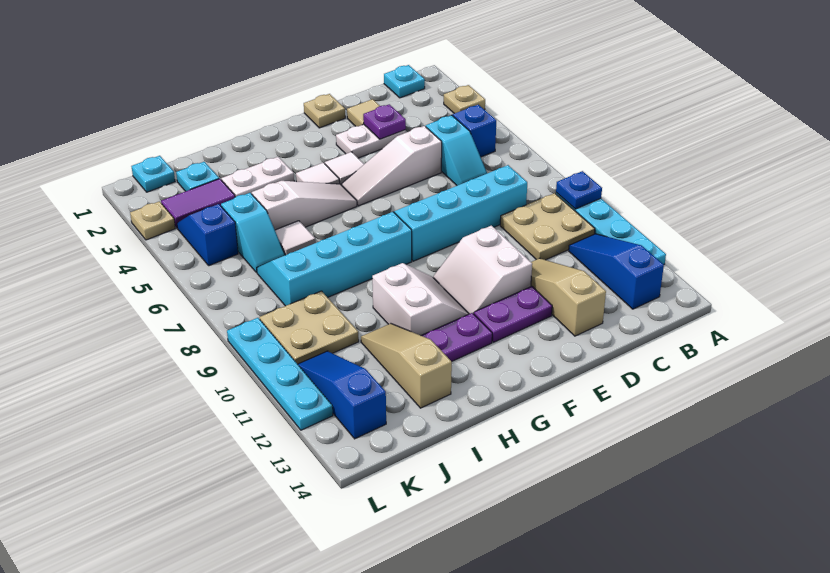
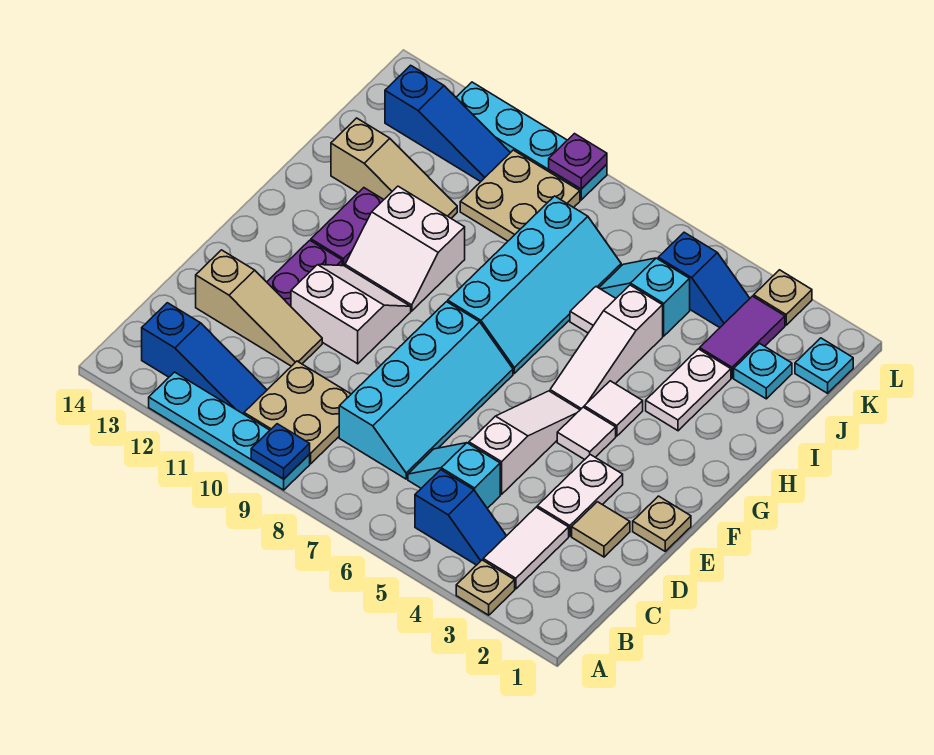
cyan plate B1 level 1 -> none
none -> white tile B3:C3 level 1
purple plate D3 level 2 -> purple plate L9 level 2

